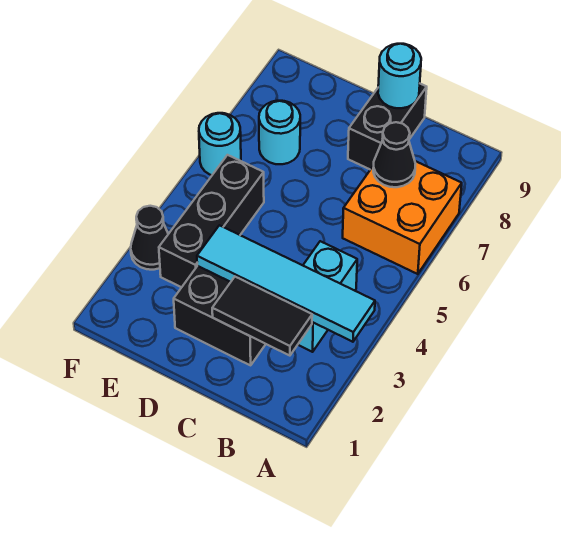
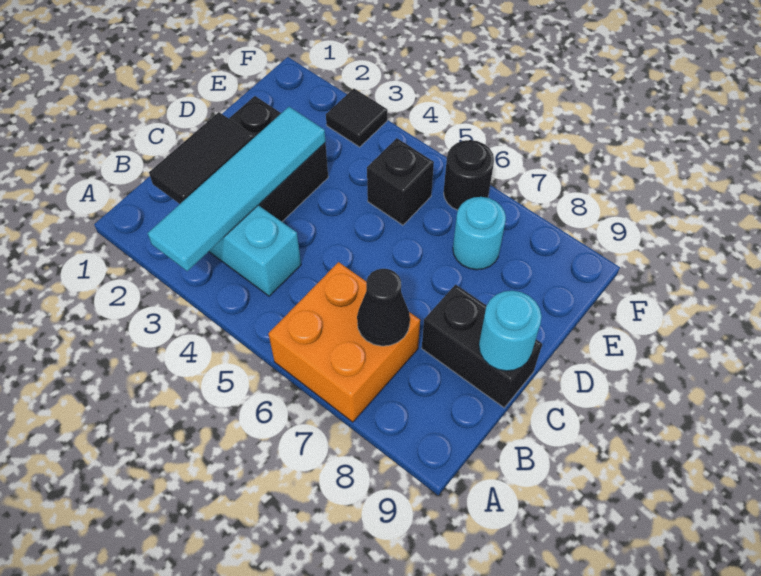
black brick E3:E5 level 1 -> black brick E5 level 1
black cone F3 level 1 -> black tile F3 level 1
cyan round brick F6 level 1 -> black round brick F6 level 1

